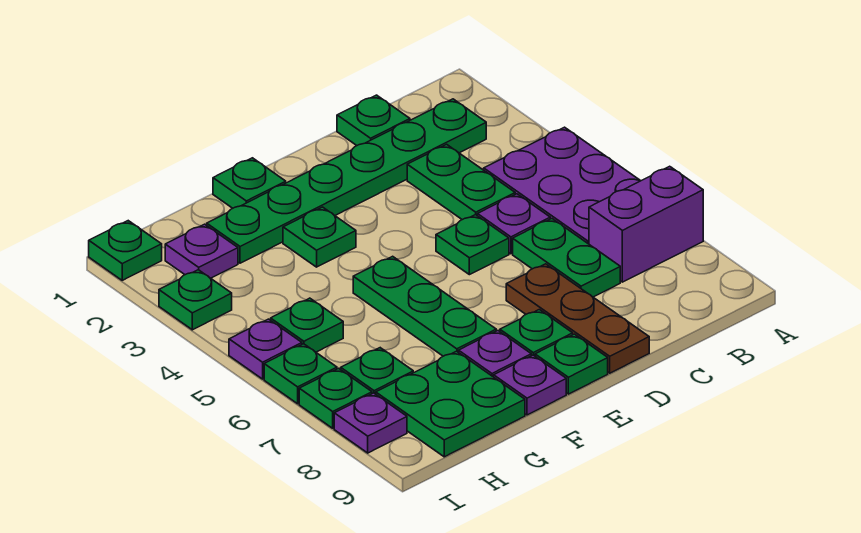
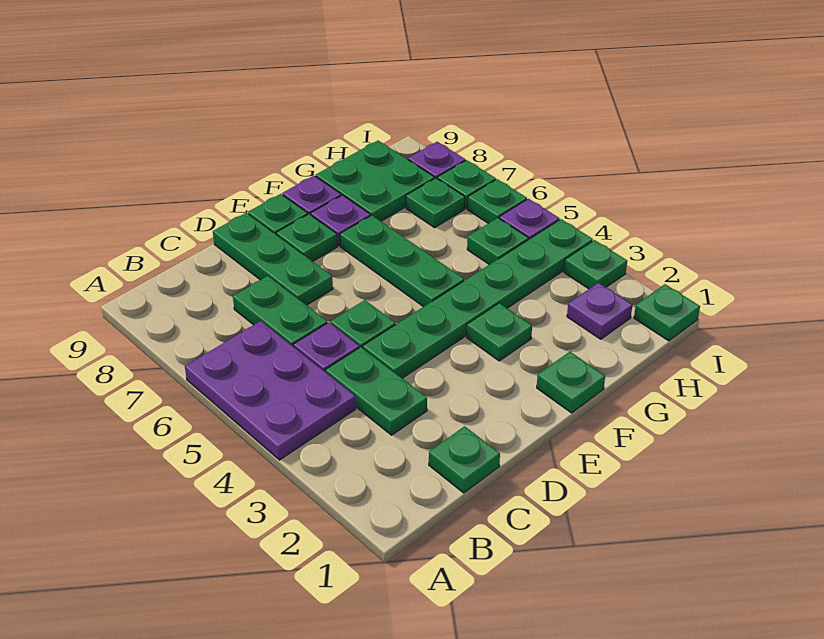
purple brick A7:B7 level 1 -> none
green plate B2:G2 level 1 -> green plate D4:I4 level 1
brown plate D7:D9 level 1 -> green plate D7:D9 level 1

